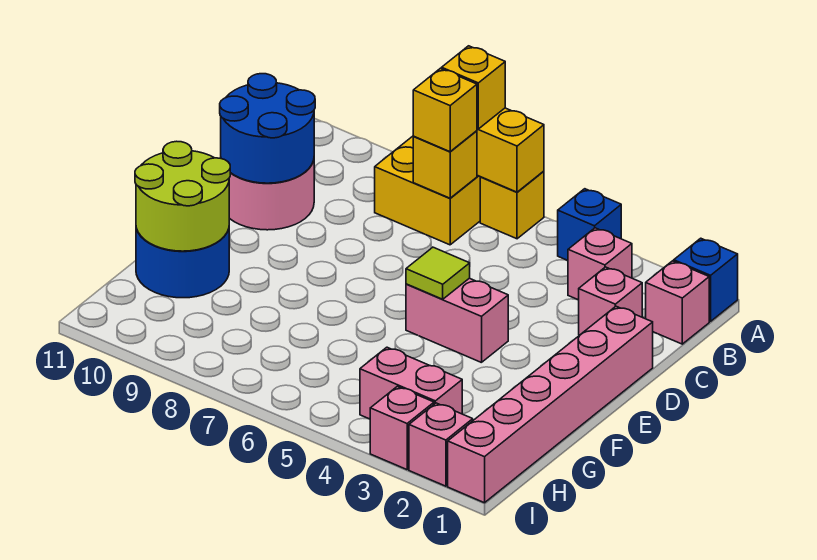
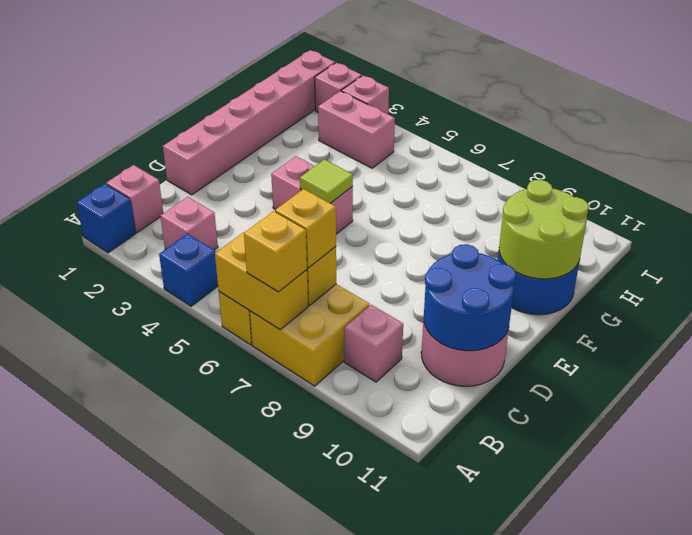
pink brick C2 level 1 -> pink brick B9 level 1

